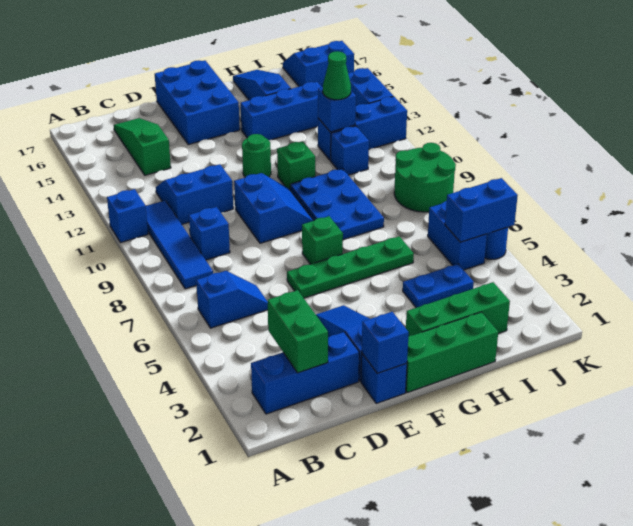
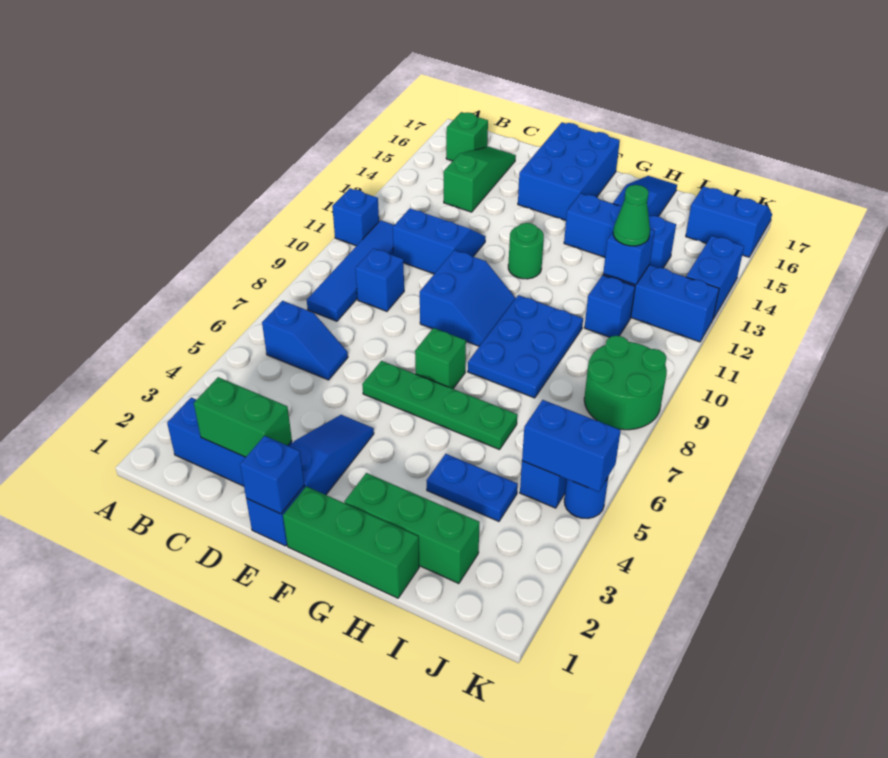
green brick C2:C3 level 2 -> green brick C2:D2 level 2
green brick G11 level 1 -> green brick B16 level 1

